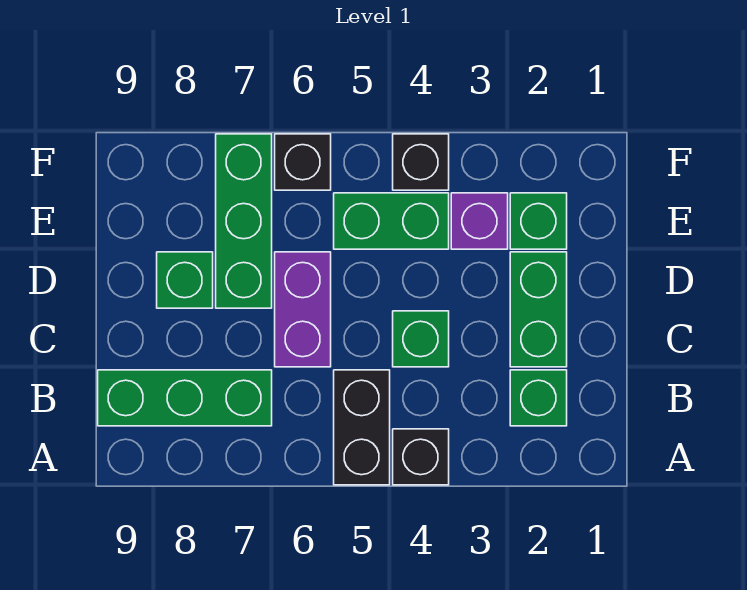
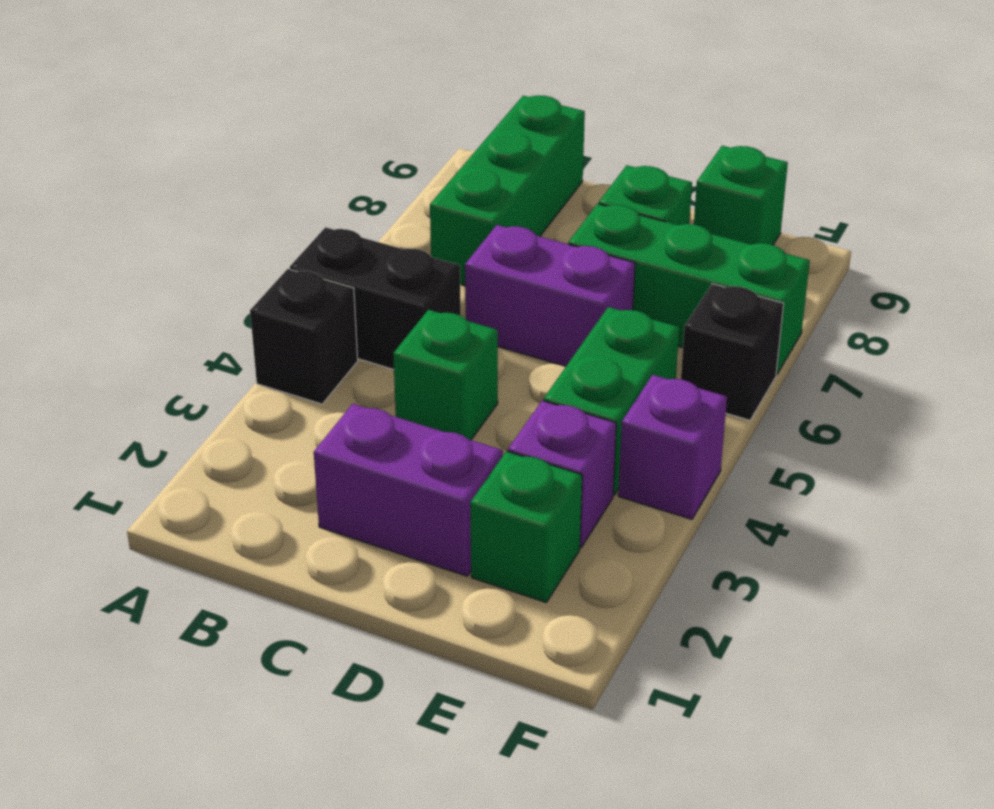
green brick B2 level 1 -> green brick E9 level 1
green brick C2:D2 level 1 -> purple brick C2:D2 level 1
black brick F4 level 1 -> purple brick F4 level 1

